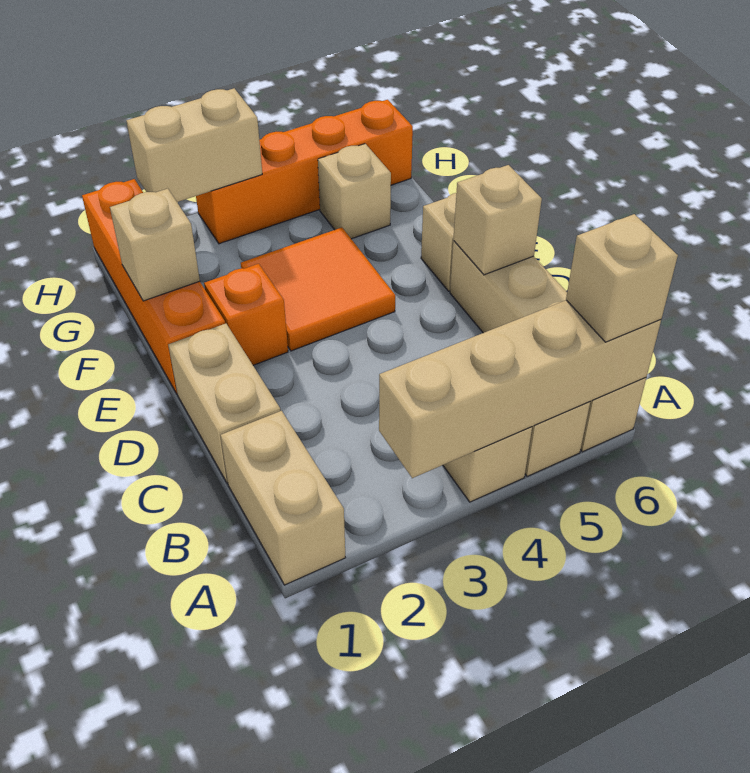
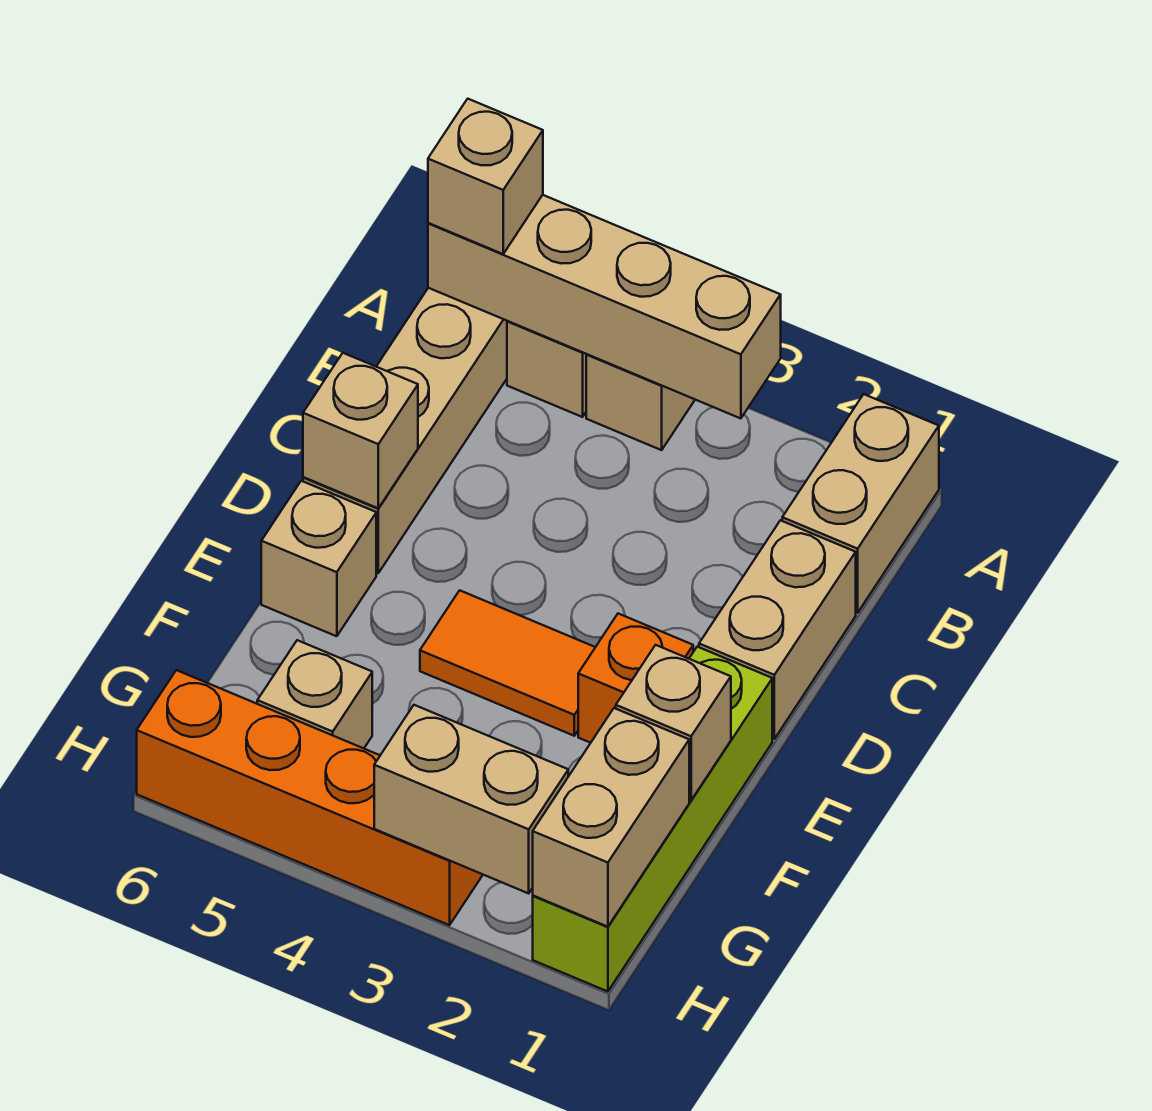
orange brick E1:H1 level 1 -> lime brick E1:H1 level 1
orange tile E3:F4 level 1 -> orange tile E3:E4 level 1
none -> tan brick G1:H1 level 2

